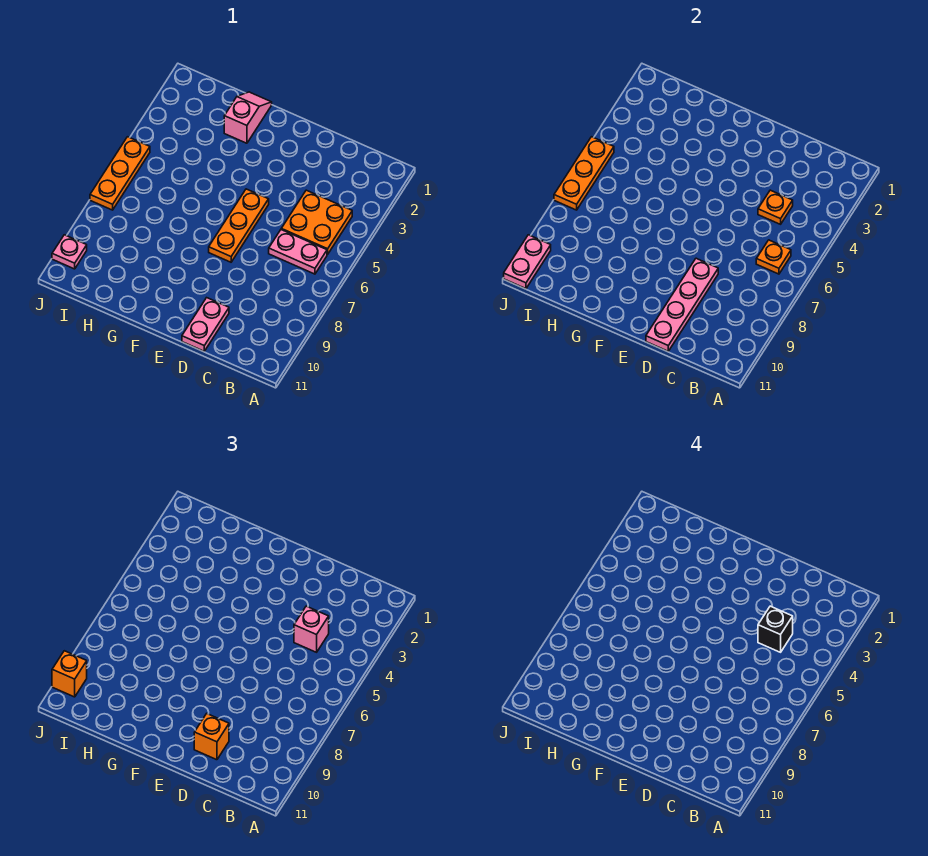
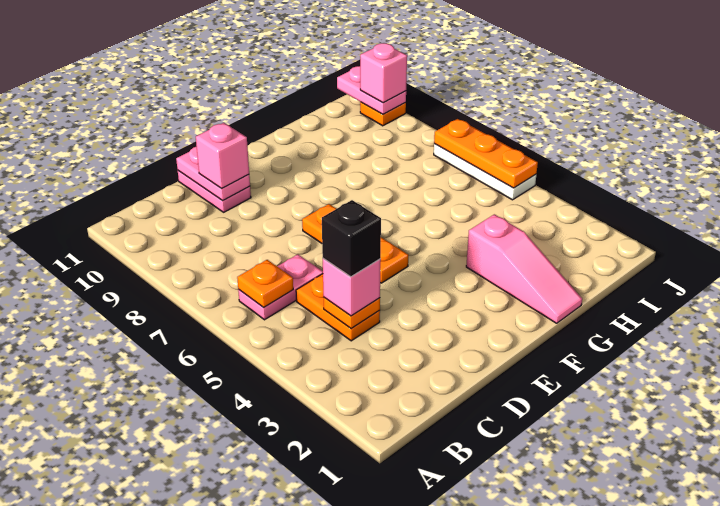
orange plate B4:C5 level 1 -> orange plate C4:C5 level 1
pink plate D8:D11 level 2 -> pink plate D10:D11 level 2
orange brick D10 level 3 -> pink brick D10 level 3
pink slope G1:G2 level 1 top 2 -> pink slope G1:G3 level 1 top 3
orange plate J5:J7 level 1 -> white plate J5:J7 level 1
pink plate J10 level 1 -> orange plate J10 level 1
orange brick J10 level 3 -> pink brick J10 level 3

